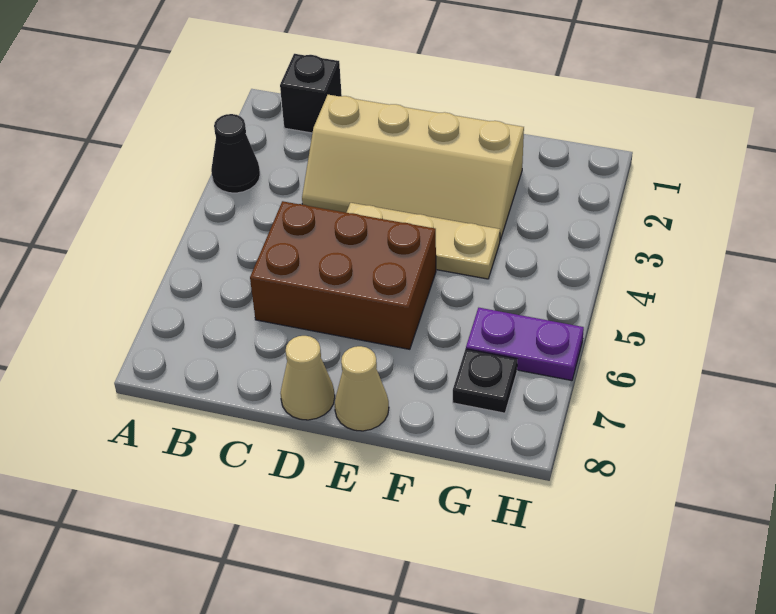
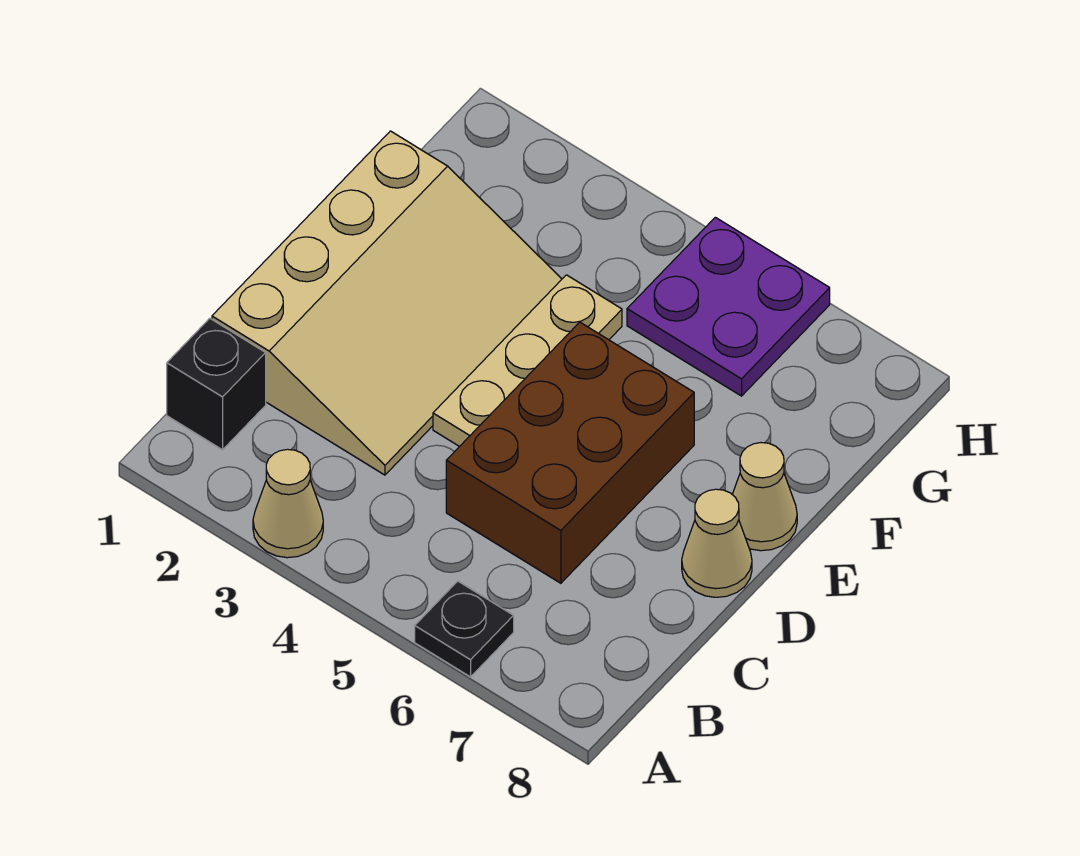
black cone A3 level 1 -> tan cone A3 level 1
tan slope C2:F3 level 1 top 2 -> tan slope C1:F3 level 1 top 1
purple plate G6:H6 level 1 -> purple plate G5:H6 level 1
black plate G7 level 1 -> black plate A6 level 1

